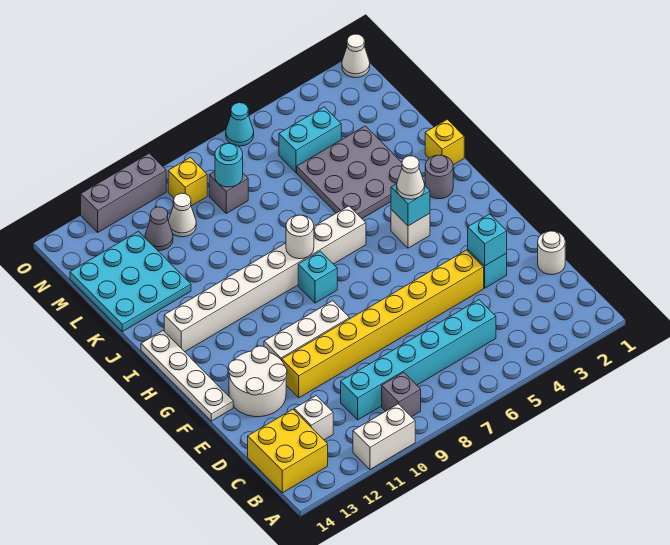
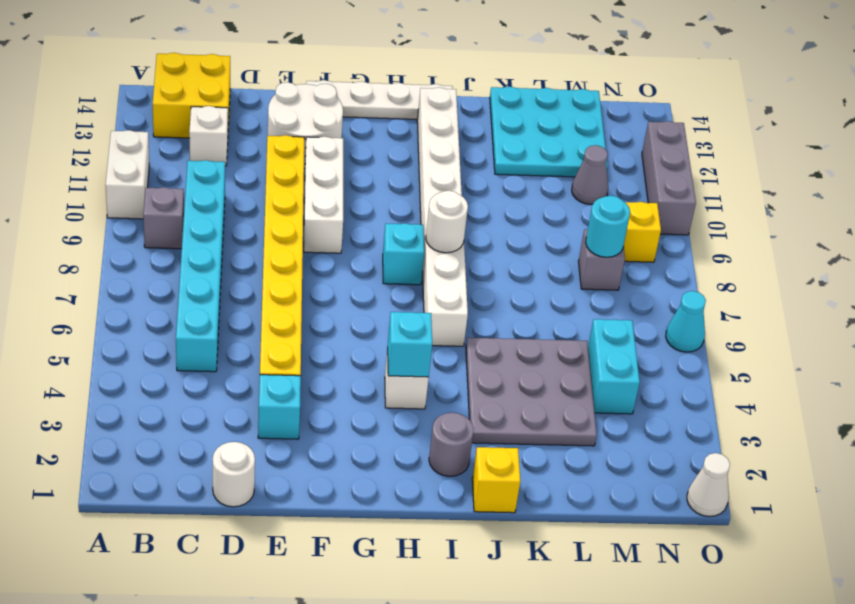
cyan brick E3 level 2 -> none
white cone H4 level 3 -> none
white cone M10 level 1 -> none

